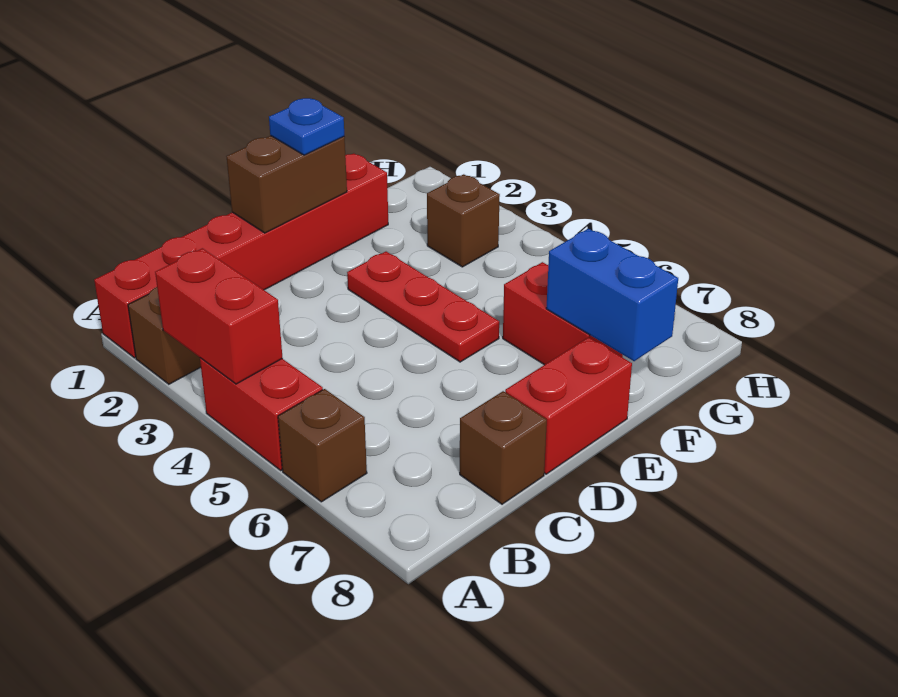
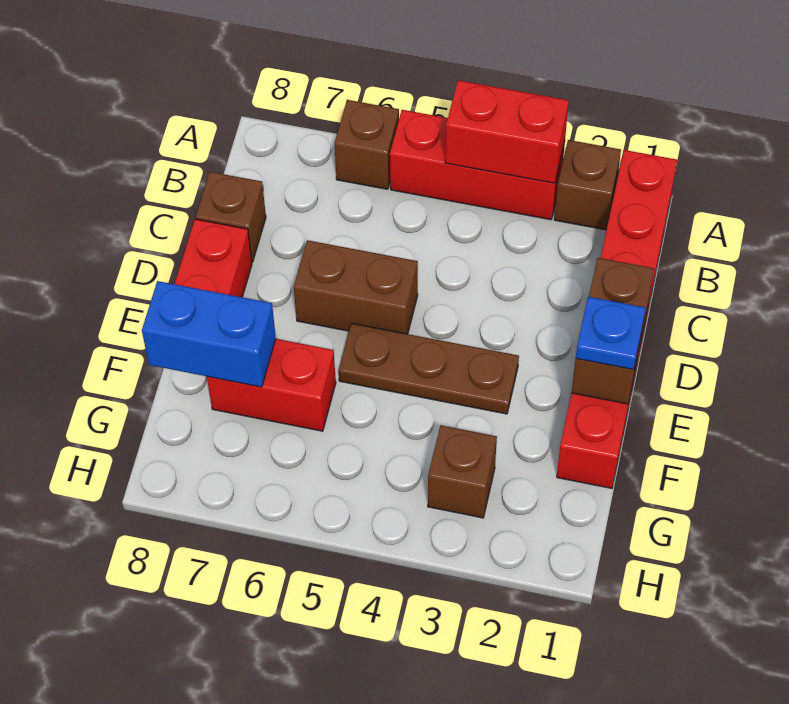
red brick A4:A5 level 1 -> red brick A3:A5 level 1
none -> brown brick D5:D6 level 1
red plate E3:E5 level 1 -> brown plate E3:E5 level 1

